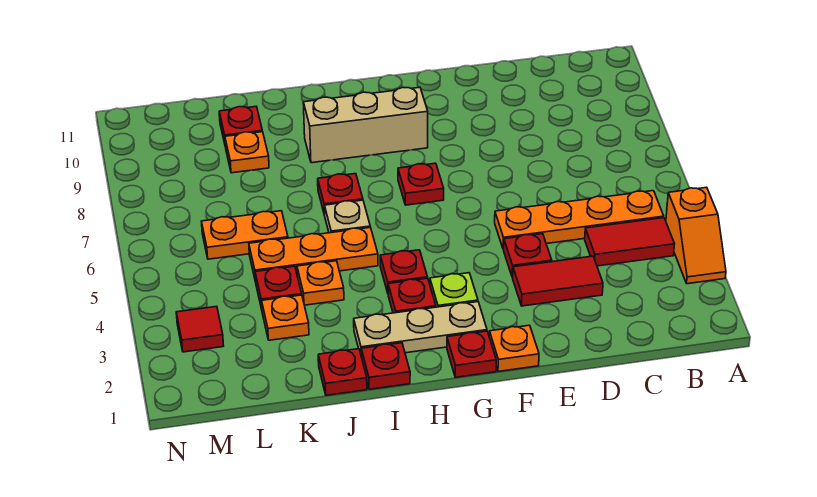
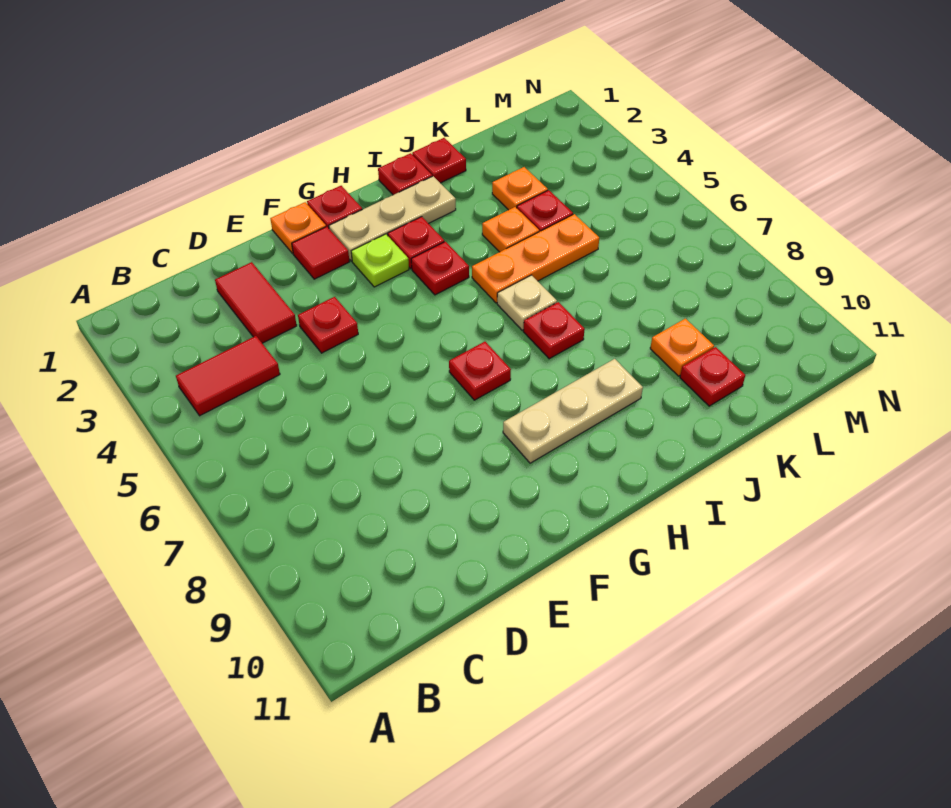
orange slope A3:A4 level 1 top 4 -> none
orange plate B5:E5 level 1 -> none
red tile D3:E3 level 1 -> red tile D2:D3 level 1
tan brick G9:I9 level 1 -> tan plate G9:I9 level 1
orange plate K6:L6 level 1 -> none
red tile M3 level 1 -> red tile F2 level 1

